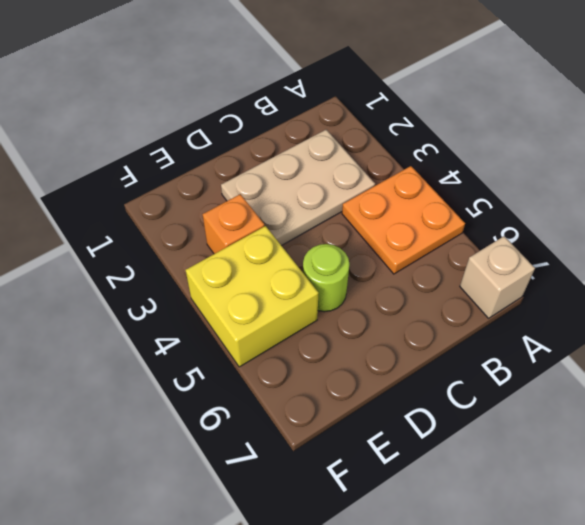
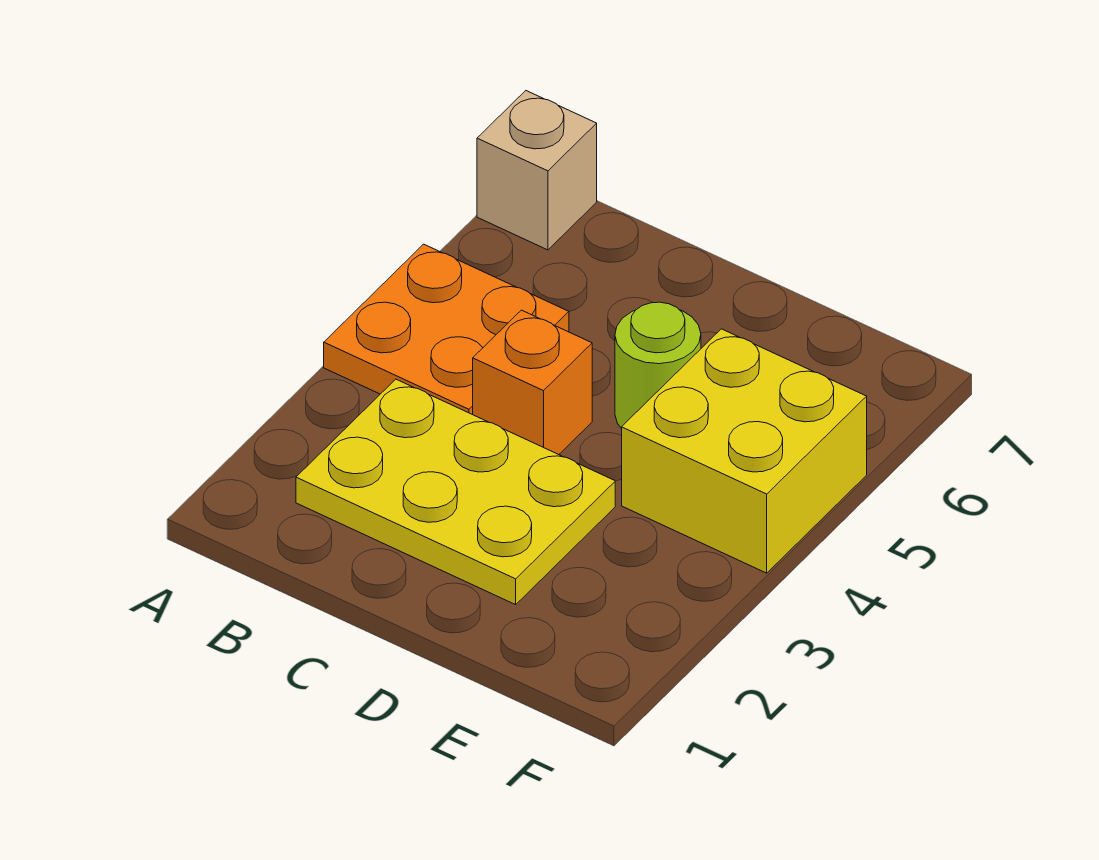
tan plate B2:D3 level 1 -> yellow plate B2:D3 level 1
orange brick E3 level 1 -> orange brick C4 level 1

